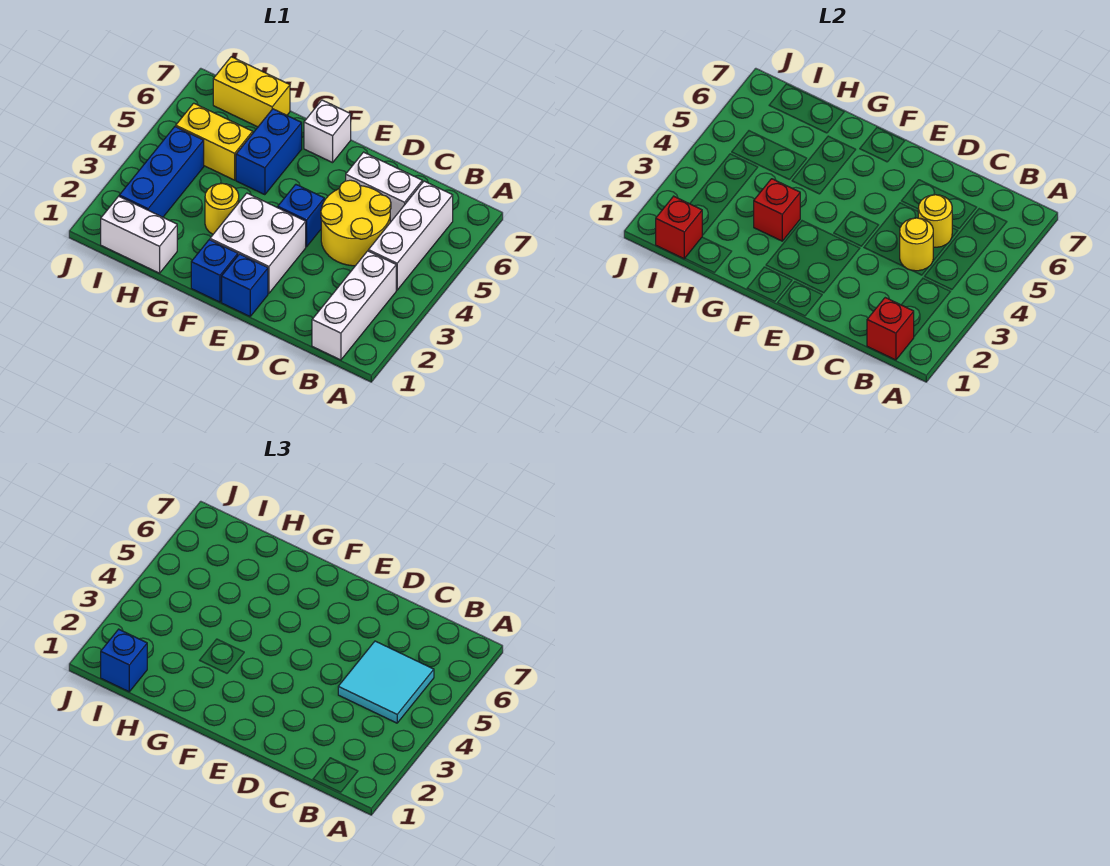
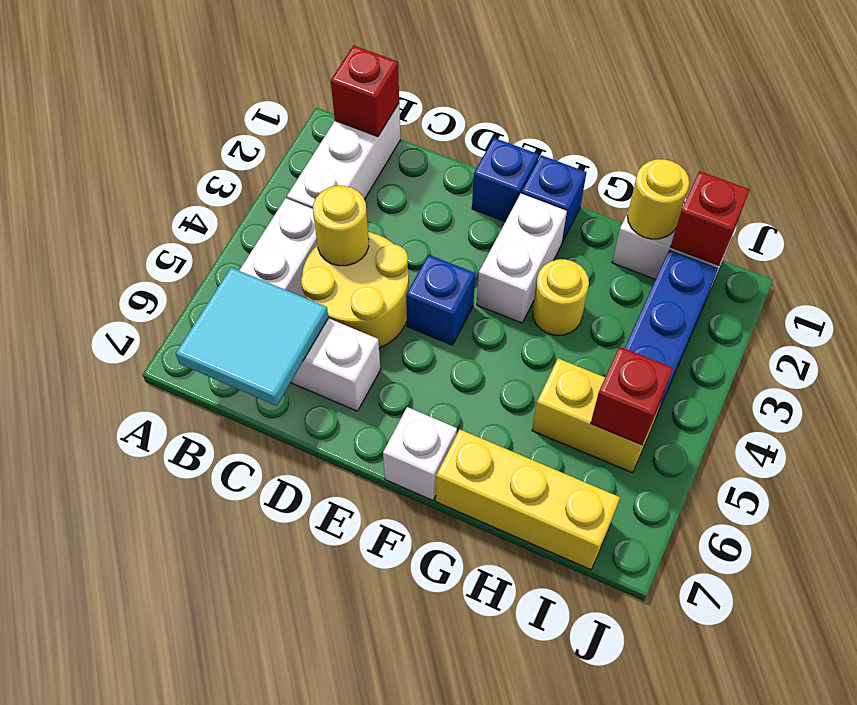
cyan tile B4:C5 level 3 -> cyan tile B6:C7 level 2
yellow round brick C5 level 2 -> yellow round brick H1 level 2
white brick E2:F3 level 1 -> white brick F2:F3 level 1
red brick G3 level 2 -> red brick I5 level 2
blue brick G5:G6 level 1 -> none
yellow brick H7:I7 level 1 -> yellow brick G7:I7 level 1
blue brick I1 level 3 -> none

